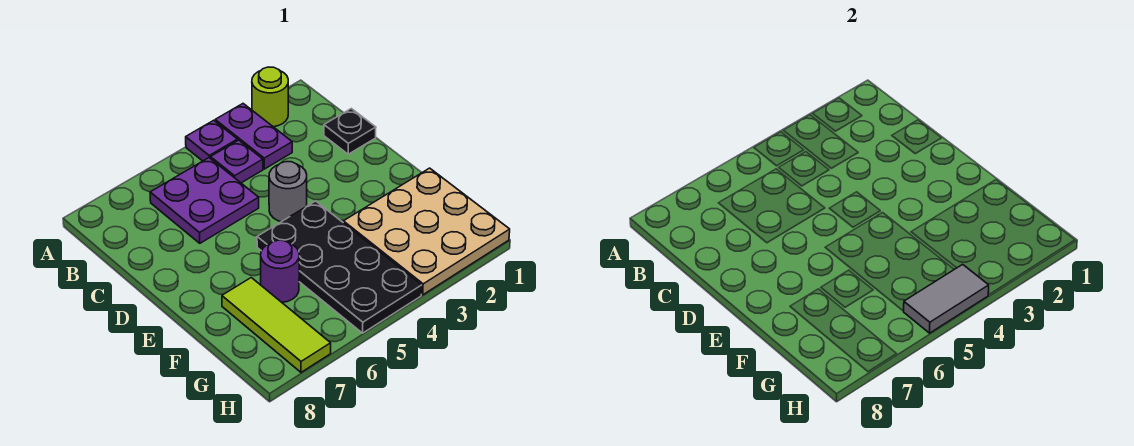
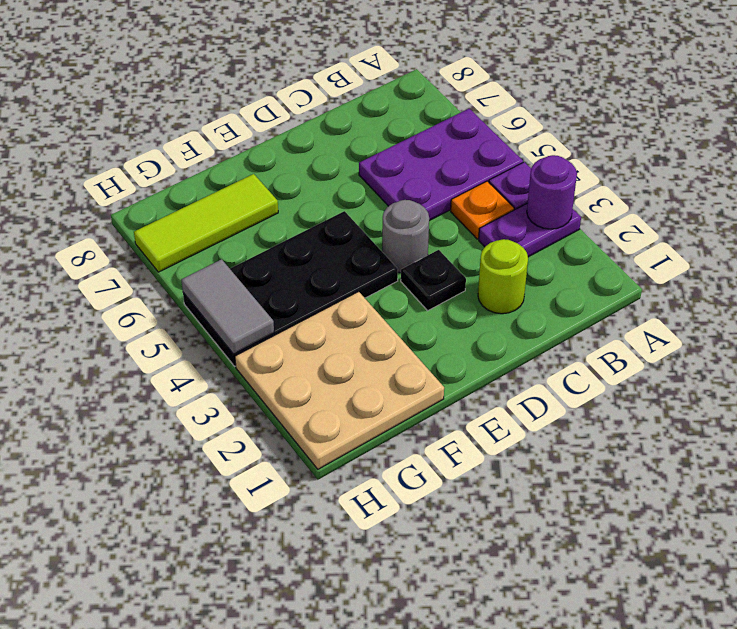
lime round brick A2 level 1 -> lime round brick C2 level 1
purple plate B4 level 1 -> orange plate B4 level 1
purple plate B5:C6 level 1 -> purple plate A5:C6 level 1
black plate C1 level 1 -> black plate D3 level 1
purple round brick F6 level 1 -> purple round brick A3 level 2

